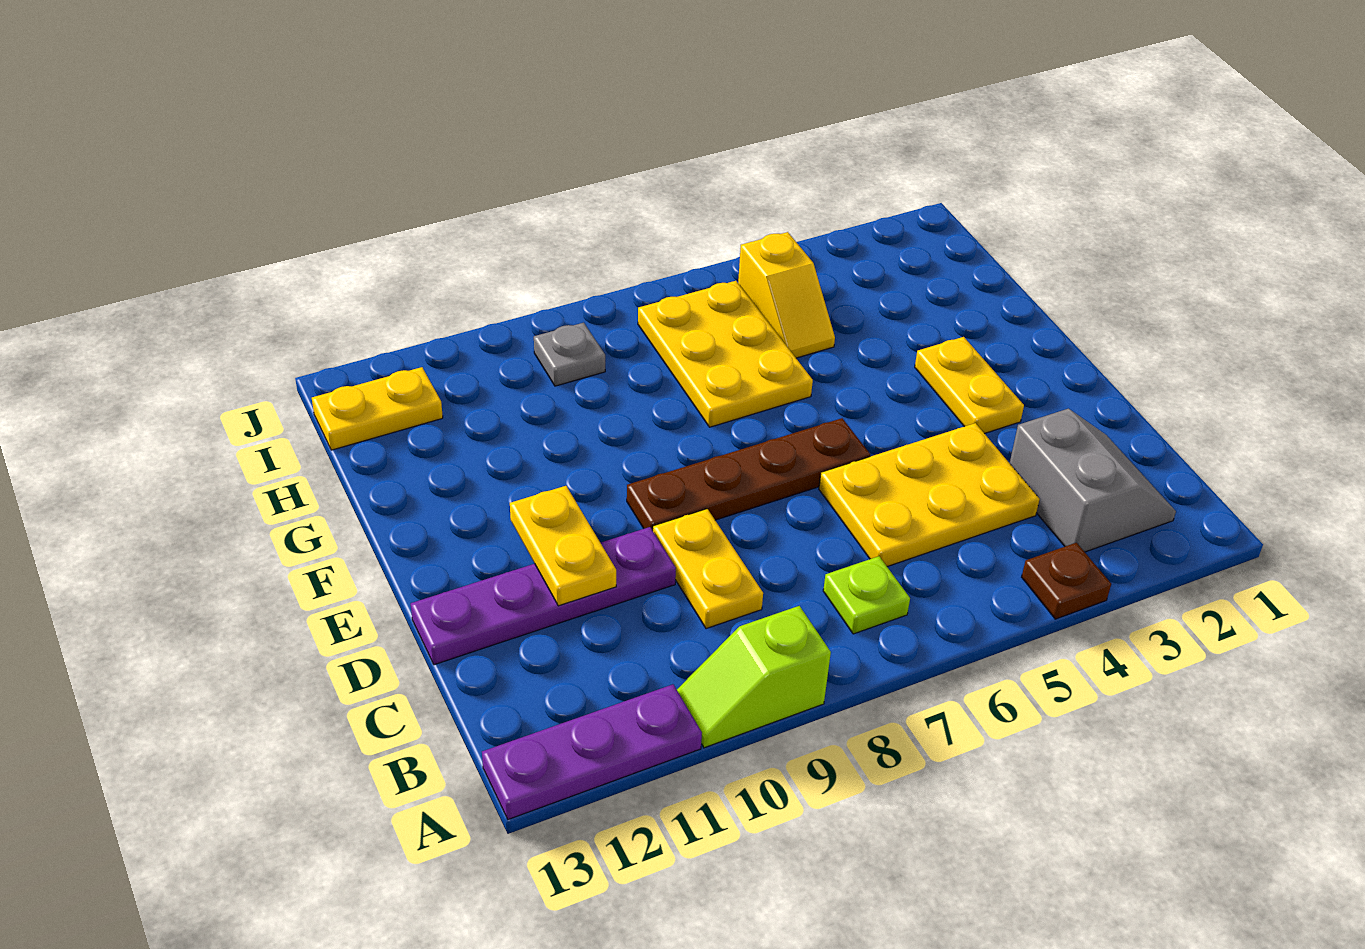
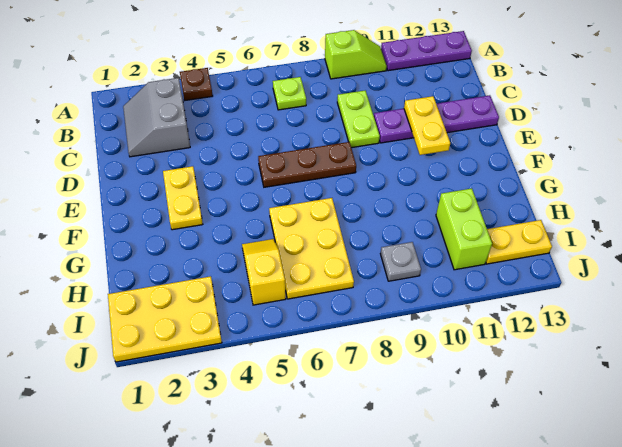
yellow plate C4:D6 level 1 -> yellow plate I1:J3 level 1
yellow plate C9:D9 level 1 -> lime plate C9:D9 level 1
brown plate E6:E9 level 1 -> brown plate E6:E8 level 1
none -> lime brick H11:I11 level 1

